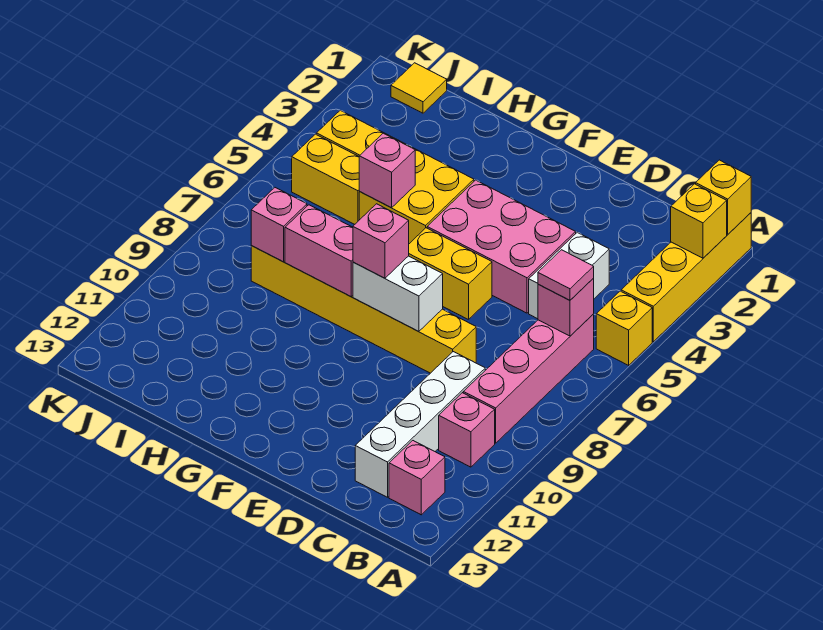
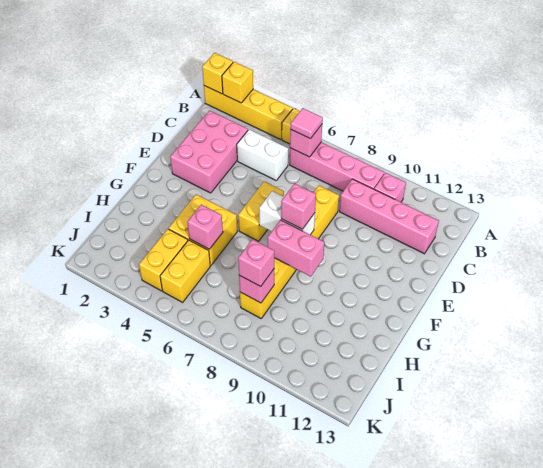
pink brick B12 level 1 -> pink brick I8 level 3
white brick C9:C12 level 1 -> pink brick C9:C12 level 1
pink brick D4:F5 level 1 -> pink brick C2:E3 level 1
white brick E8:F8 level 2 -> white brick F7:F8 level 2
pink brick G8:H8 level 2 -> pink brick G8:G9 level 2
yellow tile J1 level 1 -> none

